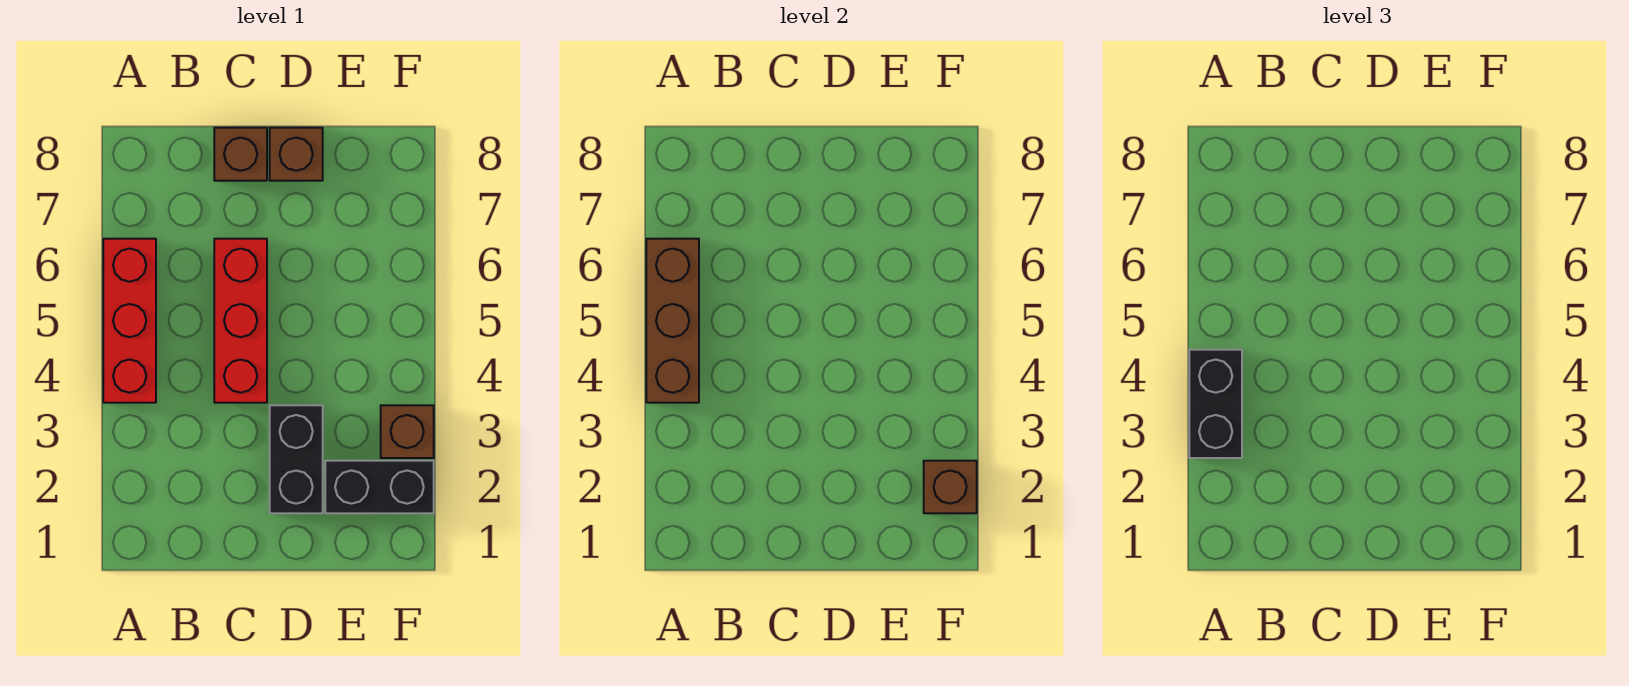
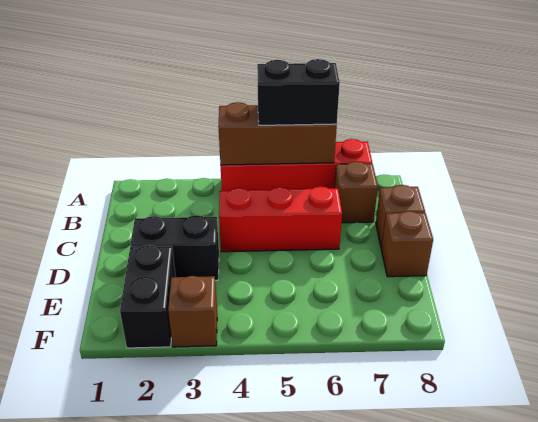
black brick A3:A4 level 3 -> black brick A5:A6 level 3
red brick A4:A6 level 1 -> red brick A4:A7 level 1
brown brick F2 level 2 -> brown brick B7 level 1

